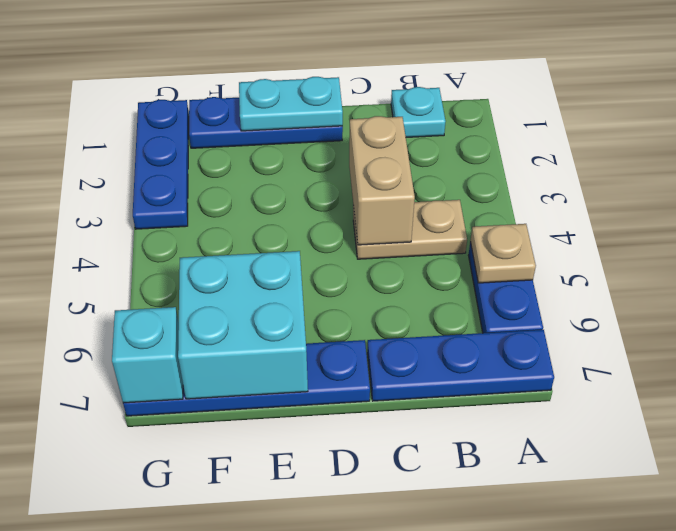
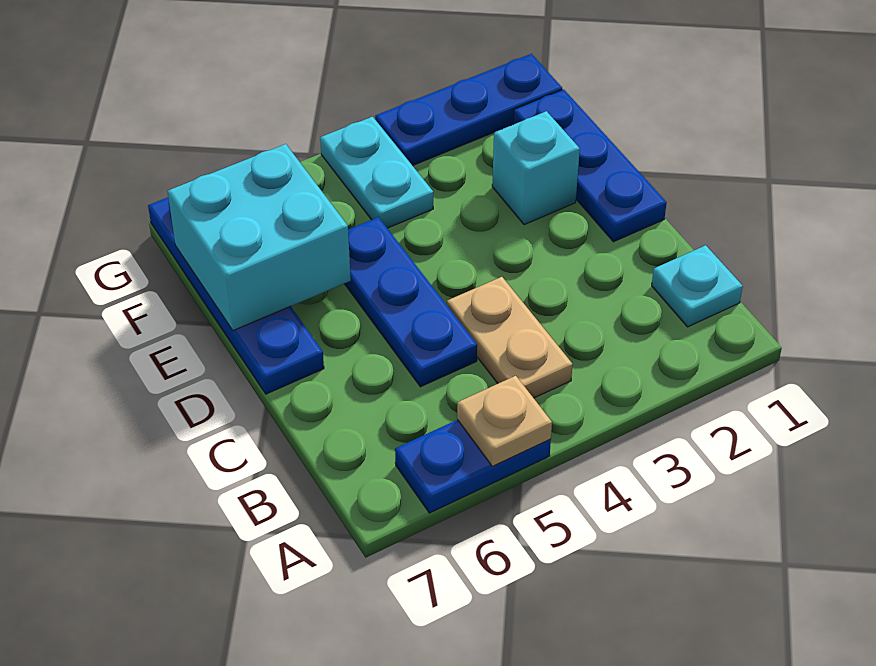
blue plate A7:C7 level 1 -> blue plate C5:E5 level 1
tan brick C3:C4 level 2 -> none
cyan plate D1:E1 level 2 -> cyan plate F4:G4 level 1
cyan brick G7 level 2 -> cyan brick E2 level 1

